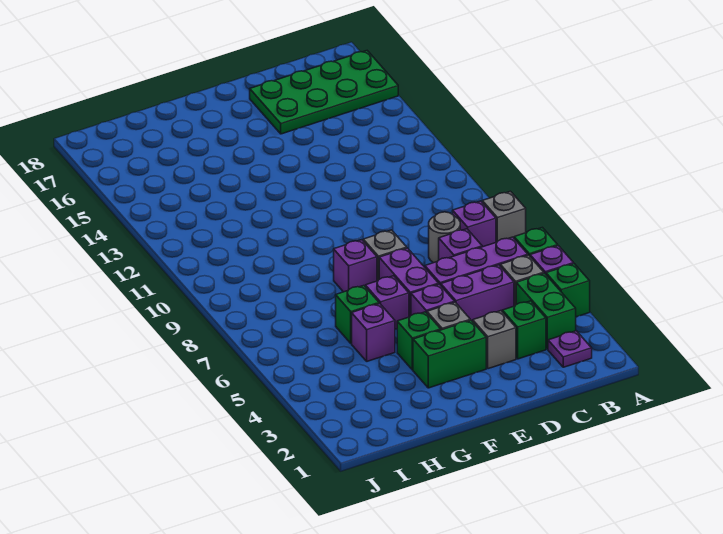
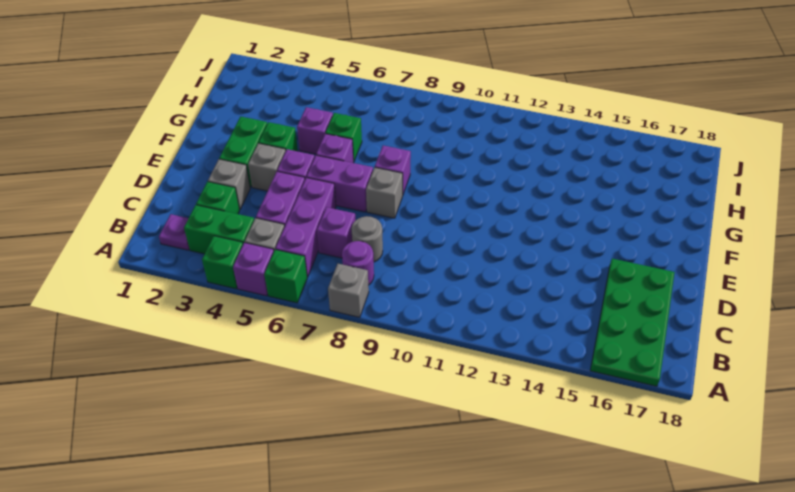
purple brick B8 level 1 -> purple round brick B8 level 1

